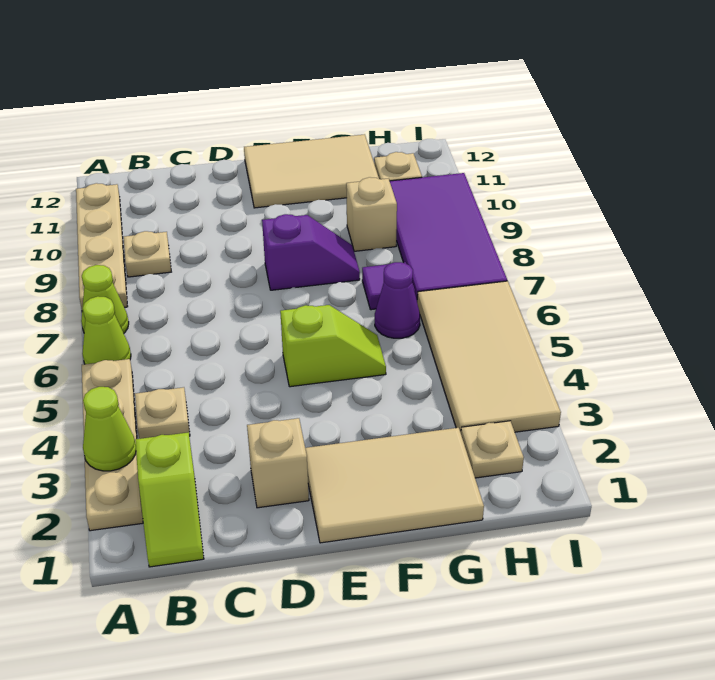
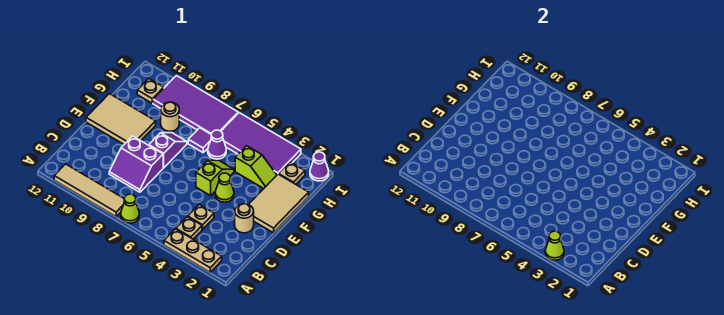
tan plate A2:A5 level 1 -> tan plate A2:A4 level 1
lime cone A6 level 1 -> lime cone E4 level 1
tan plate A8:A11 level 1 -> tan tile A8:A11 level 1
lime slope B1:B2 level 1 top 2 -> lime slope G3:G4 level 1 top 4
tan plate B9 level 1 -> tan plate C4 level 1
none -> purple slope C8:D9 level 1 top D
tan brick D2 level 1 -> tan round brick D2 level 1
tan tile E11:G12 level 1 -> tan tile E10:F12 level 1
tan brick G9 level 1 -> tan round brick G9 level 1
tan tile H3:I6 level 1 -> purple tile H3:I6 level 1
none -> purple cone I1 level 1

